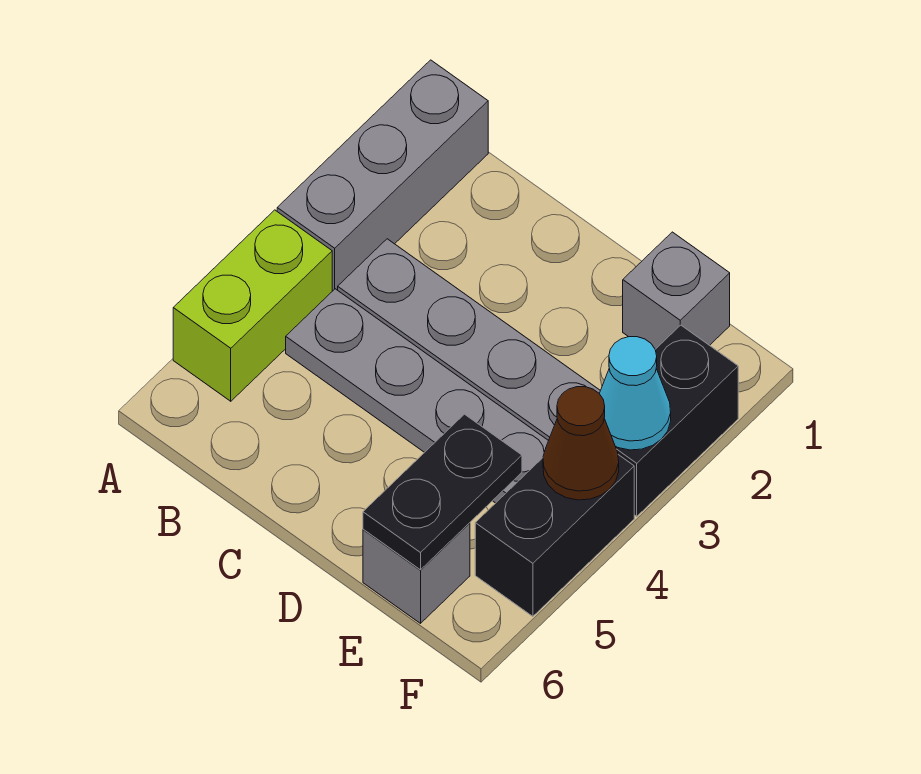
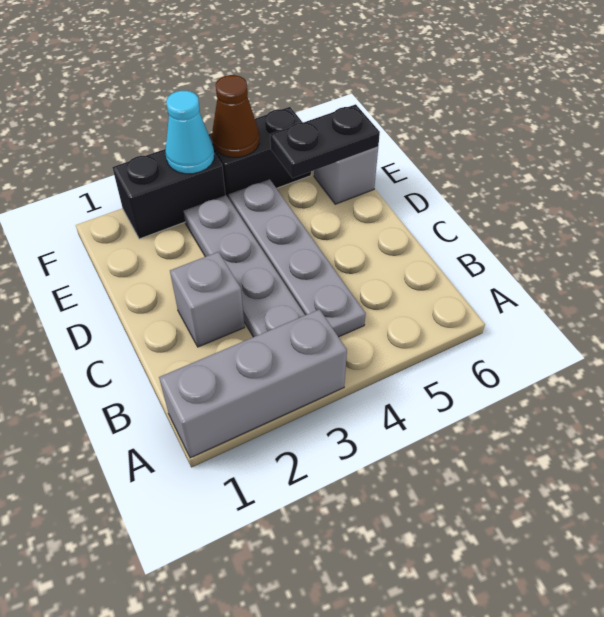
lime brick A4:A5 level 1 -> none
grey brick E1 level 1 -> grey brick C2 level 1

